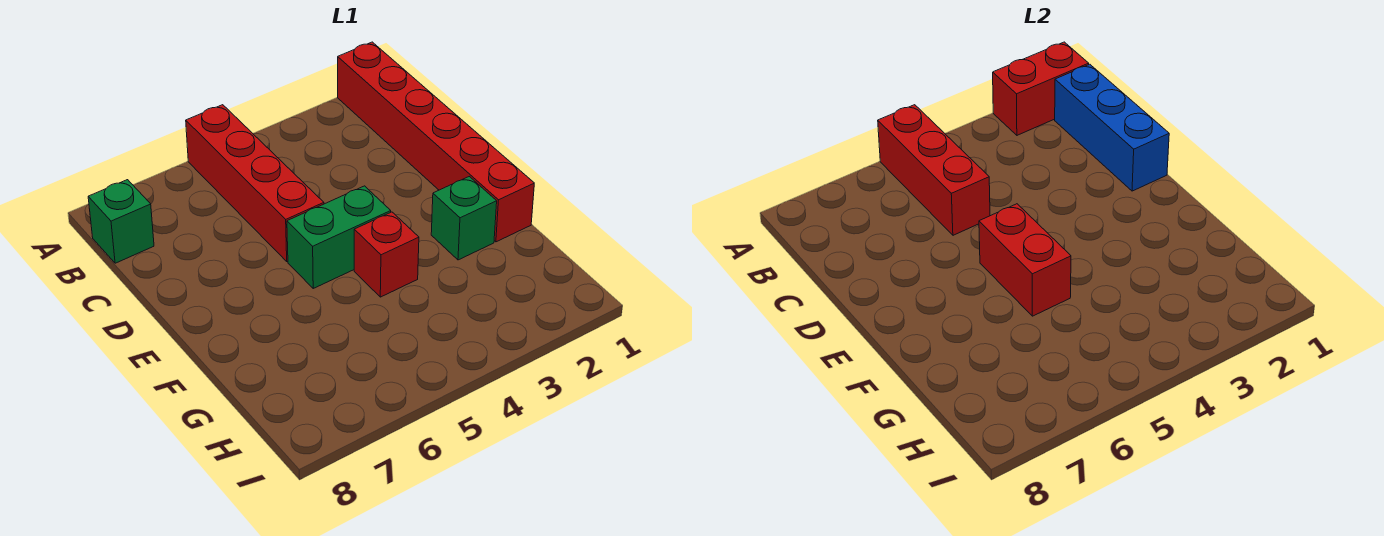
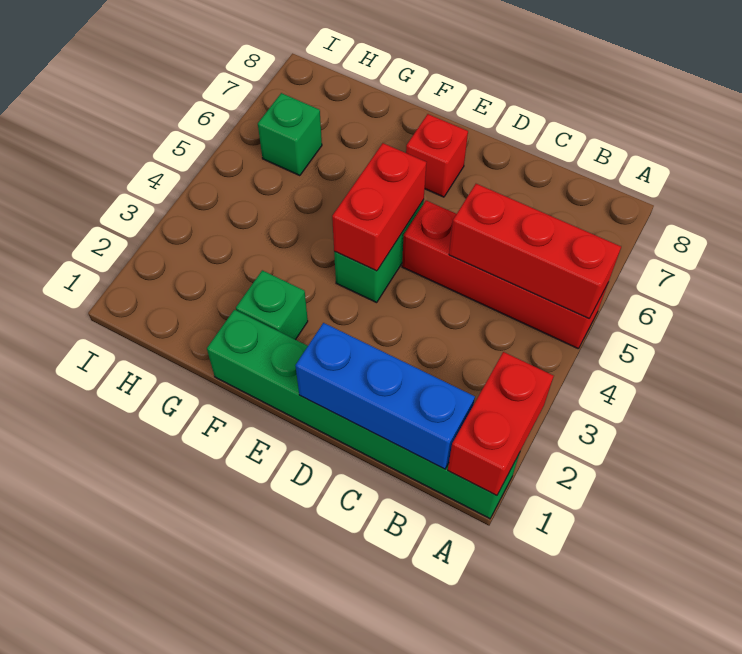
red brick A1:F1 level 1 -> green brick A1:F1 level 1
green brick B8 level 1 -> green brick H6 level 1
red brick E5:F5 level 2 -> red brick E4:E5 level 2
red brick F4 level 1 -> red brick E7 level 1

